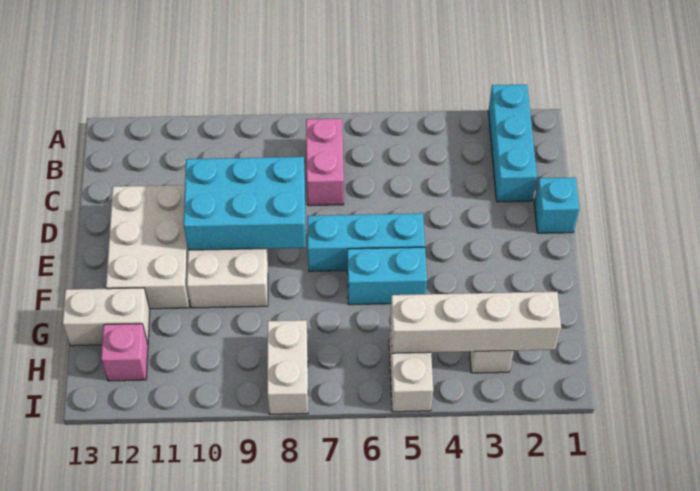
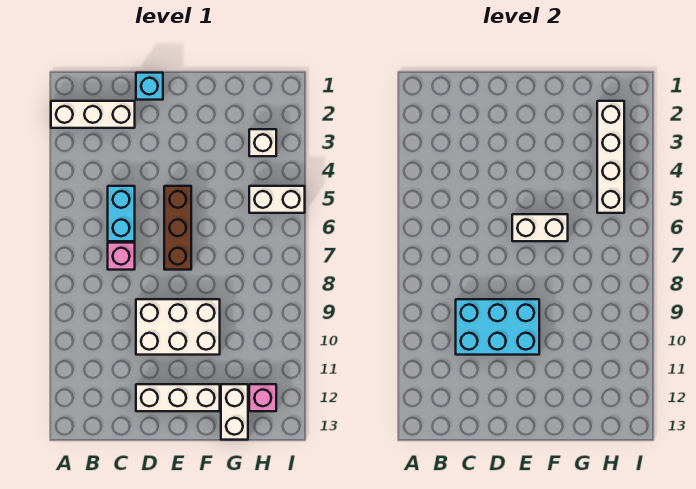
cyan brick A2:C2 level 1 -> white brick A2:C2 level 1
pink brick B7:C7 level 1 -> pink brick C7 level 1
cyan brick D8:E10 level 2 -> cyan brick C9:E10 level 2
white brick D11:F12 level 1 -> white brick D12:F12 level 1
cyan brick E5:E7 level 1 -> brown brick E5:E7 level 1
cyan brick F5:F6 level 1 -> cyan brick C5:C6 level 1
white brick H8:I8 level 1 -> white brick E6:F6 level 2

